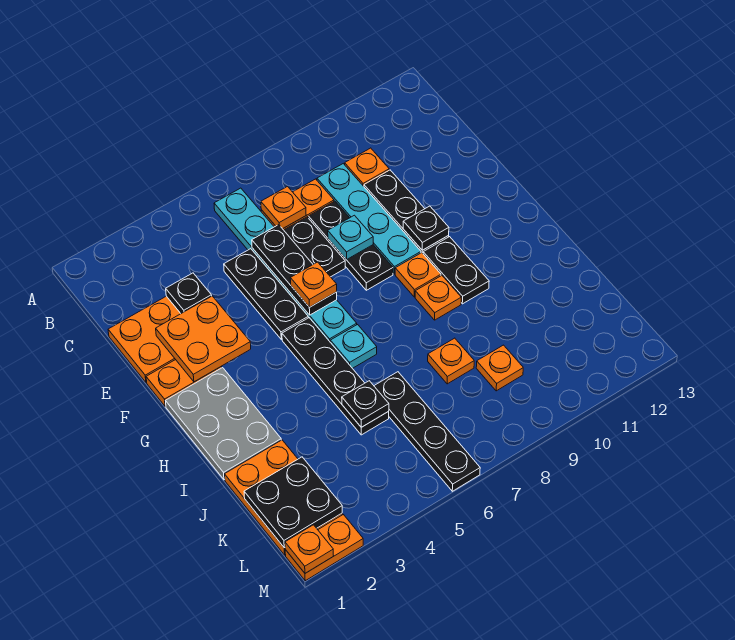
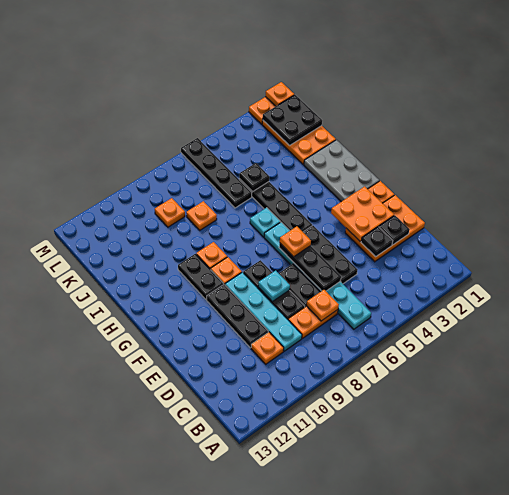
black plate F10 level 2 -> black plate D2 level 2

